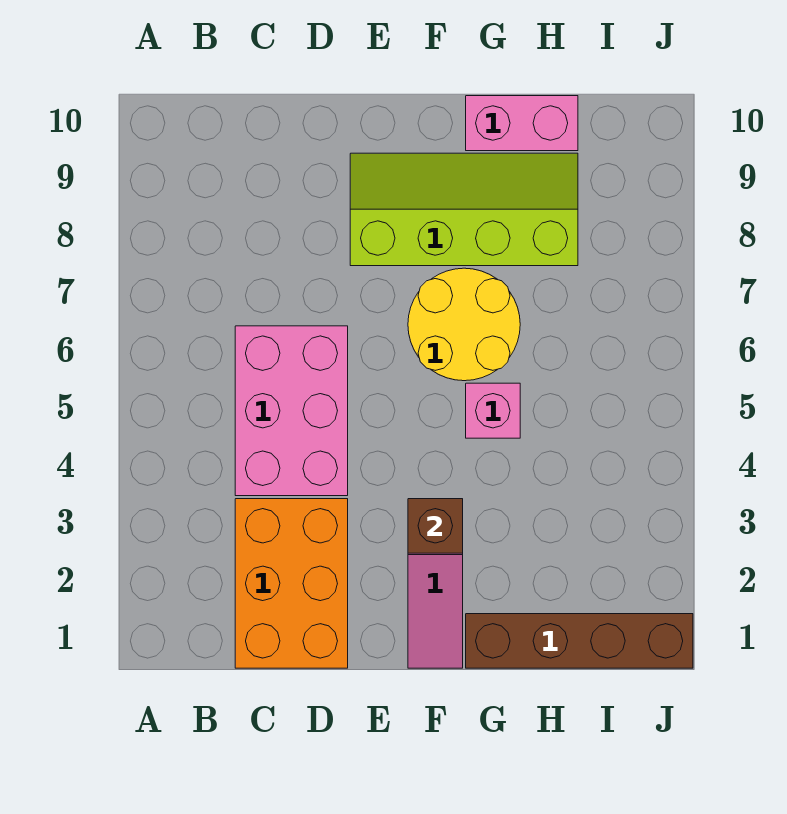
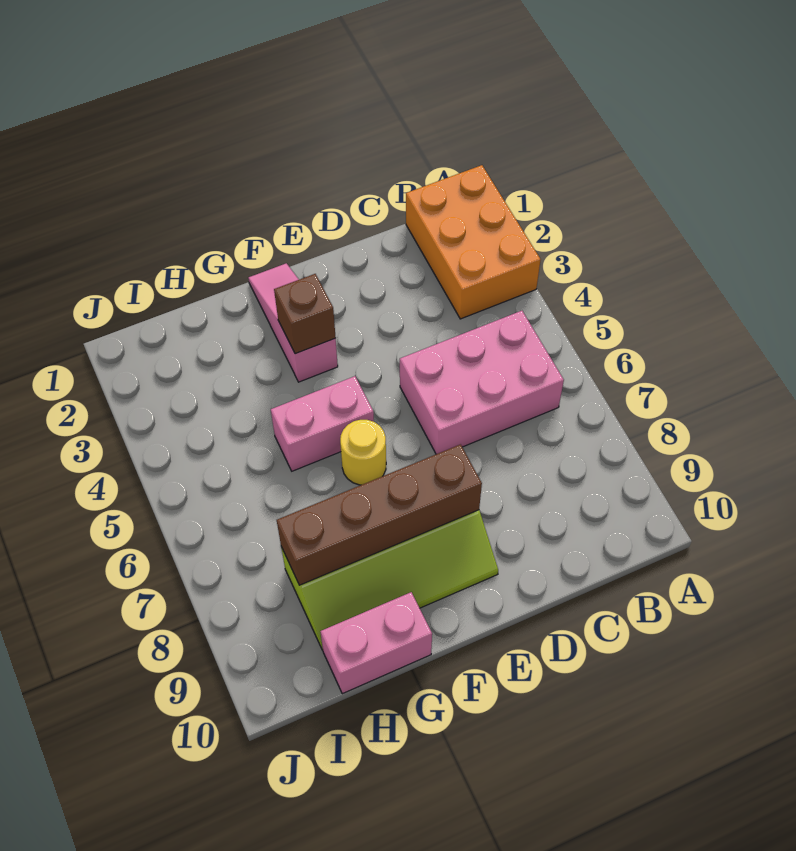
orange brick C1:D3 level 1 -> orange brick A1:B3 level 1
pink brick C4:D6 level 1 -> pink brick B5:D6 level 1
yellow round brick F6:G7 level 1 -> yellow round brick F6 level 1
brown brick G1:J1 level 1 -> brown brick E8:H8 level 2
pink brick G5 level 1 -> pink brick F5:G5 level 1

